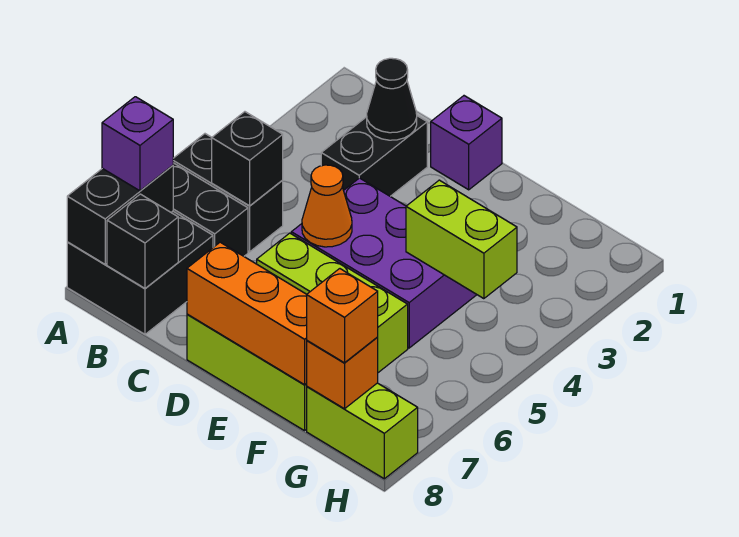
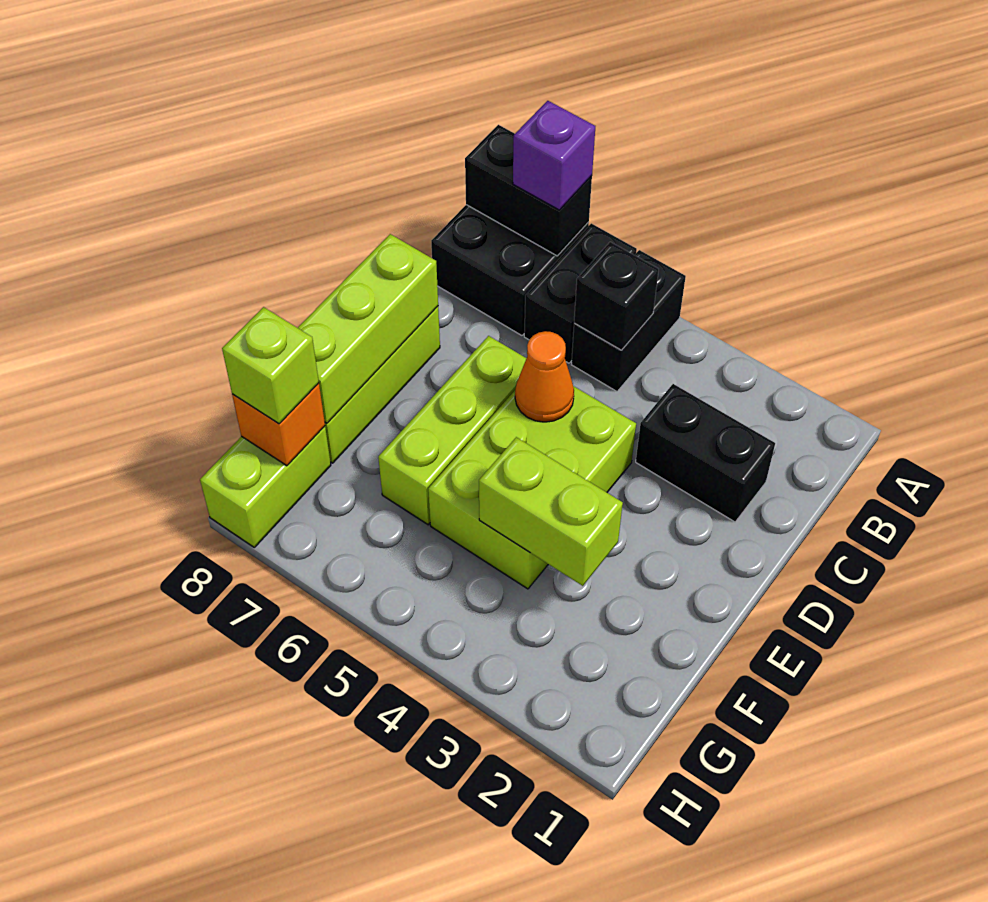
black brick B8 level 2 -> none
black cone C2 level 2 -> none
purple brick D1 level 1 -> none
purple brick D4:F5 level 1 -> lime brick D4:F5 level 1
orange brick D8:F8 level 2 -> lime brick D8:F8 level 2
lime brick F4:G4 level 2 -> lime brick F3:F4 level 2
orange brick G8 level 3 -> lime brick G8 level 3

